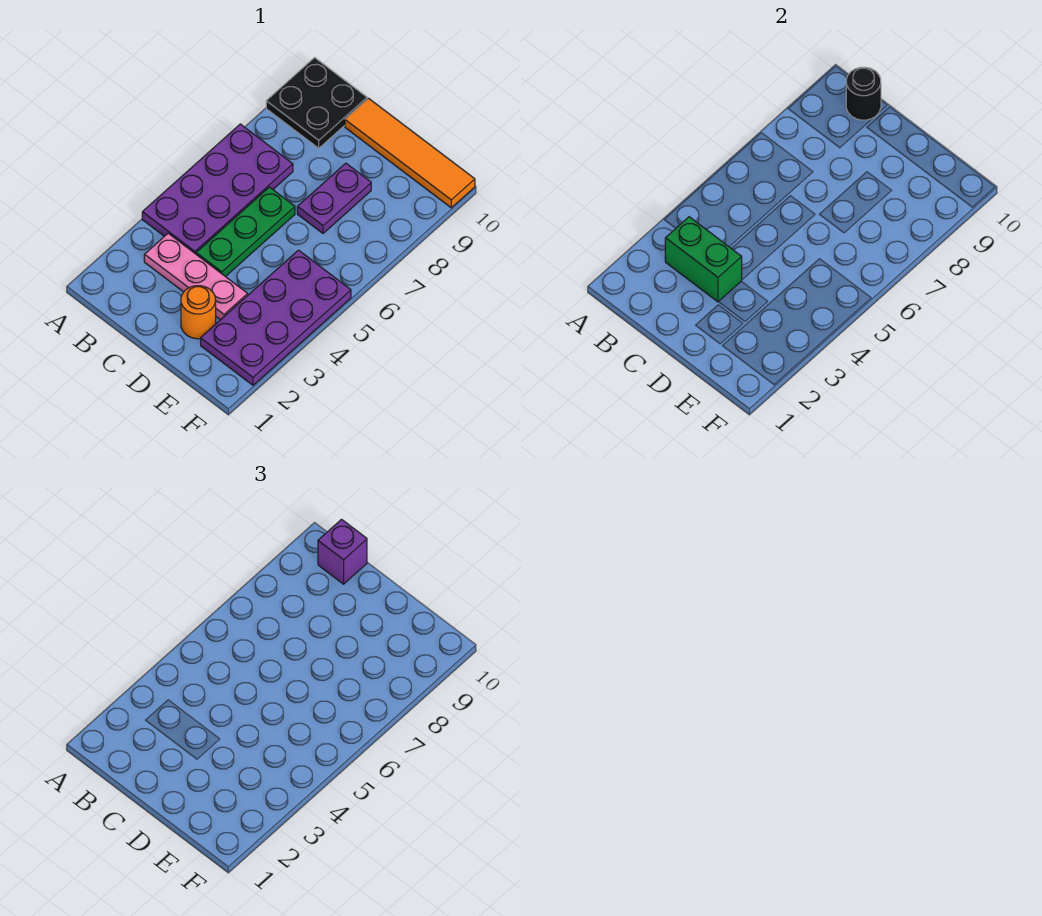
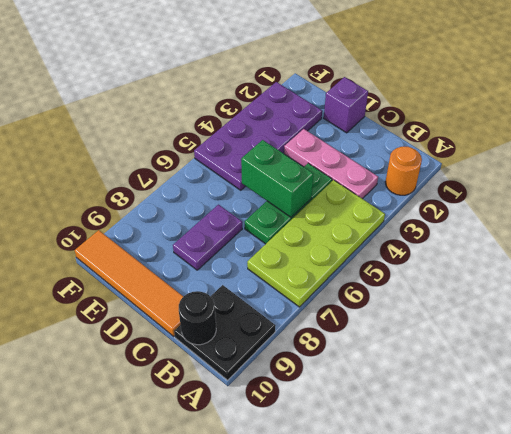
purple plate A4:B7 level 1 -> lime plate A4:B7 level 1
green brick B3:C3 level 2 -> green brick C5:D5 level 2
purple brick B10 level 3 -> purple brick D1 level 1
orange round brick D2 level 1 -> orange round brick A2 level 1

